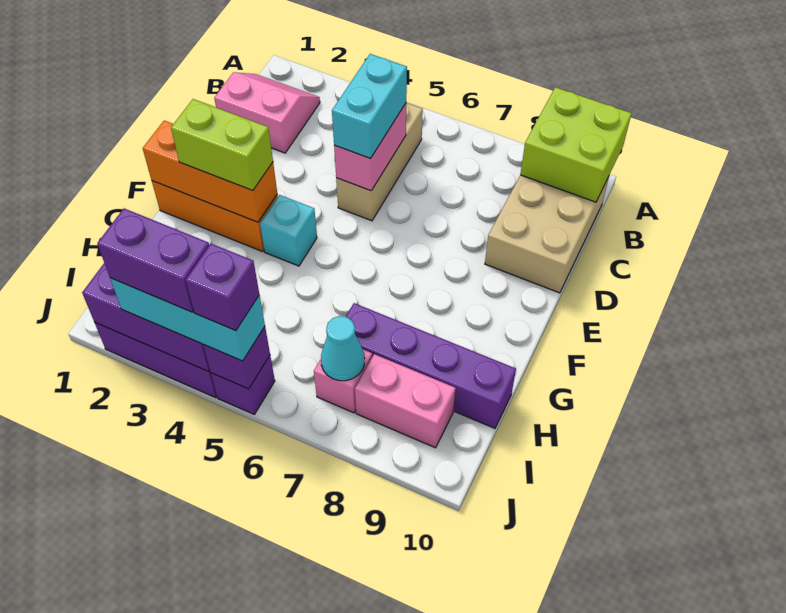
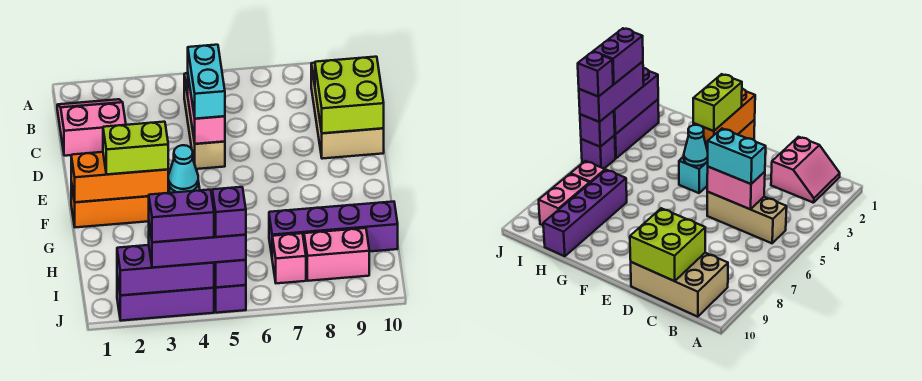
lime brick A9:B10 level 2 -> lime brick C9:D10 level 2
cyan cone I7 level 2 -> cyan cone F4 level 2
cyan brick J3:J5 level 3 -> purple brick J3:J5 level 3

